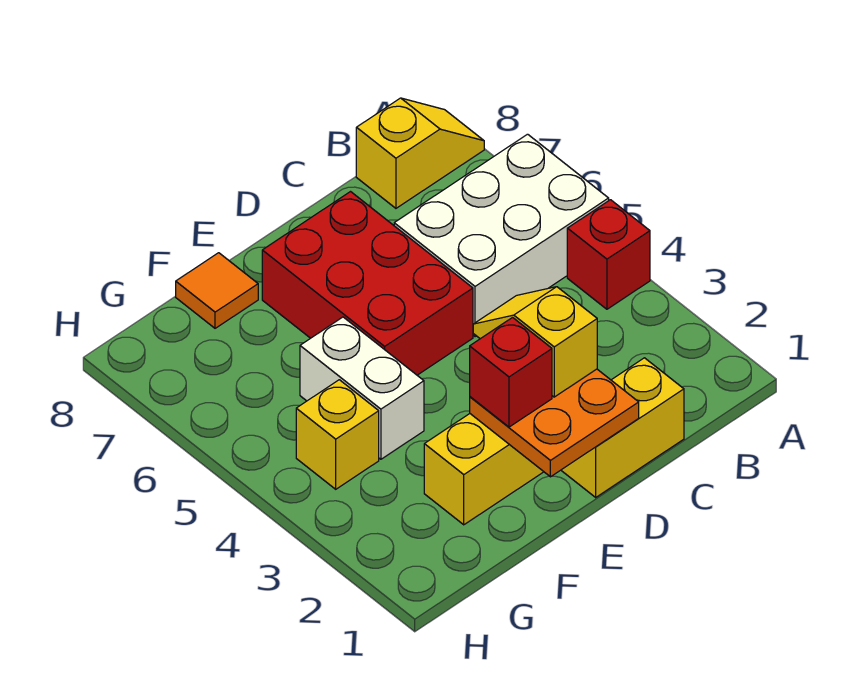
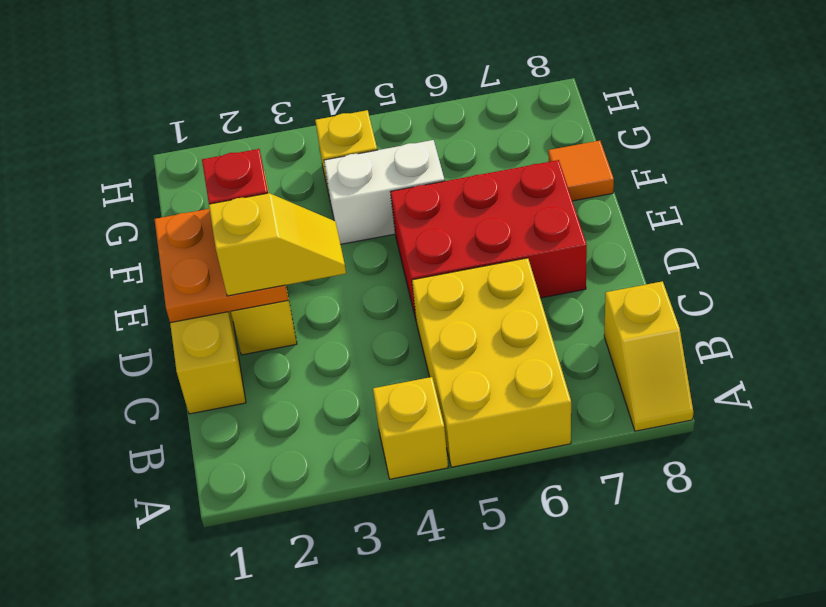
red brick A4 level 1 -> yellow brick A4 level 1
white brick A5:C6 level 1 -> yellow brick A5:C6 level 1

